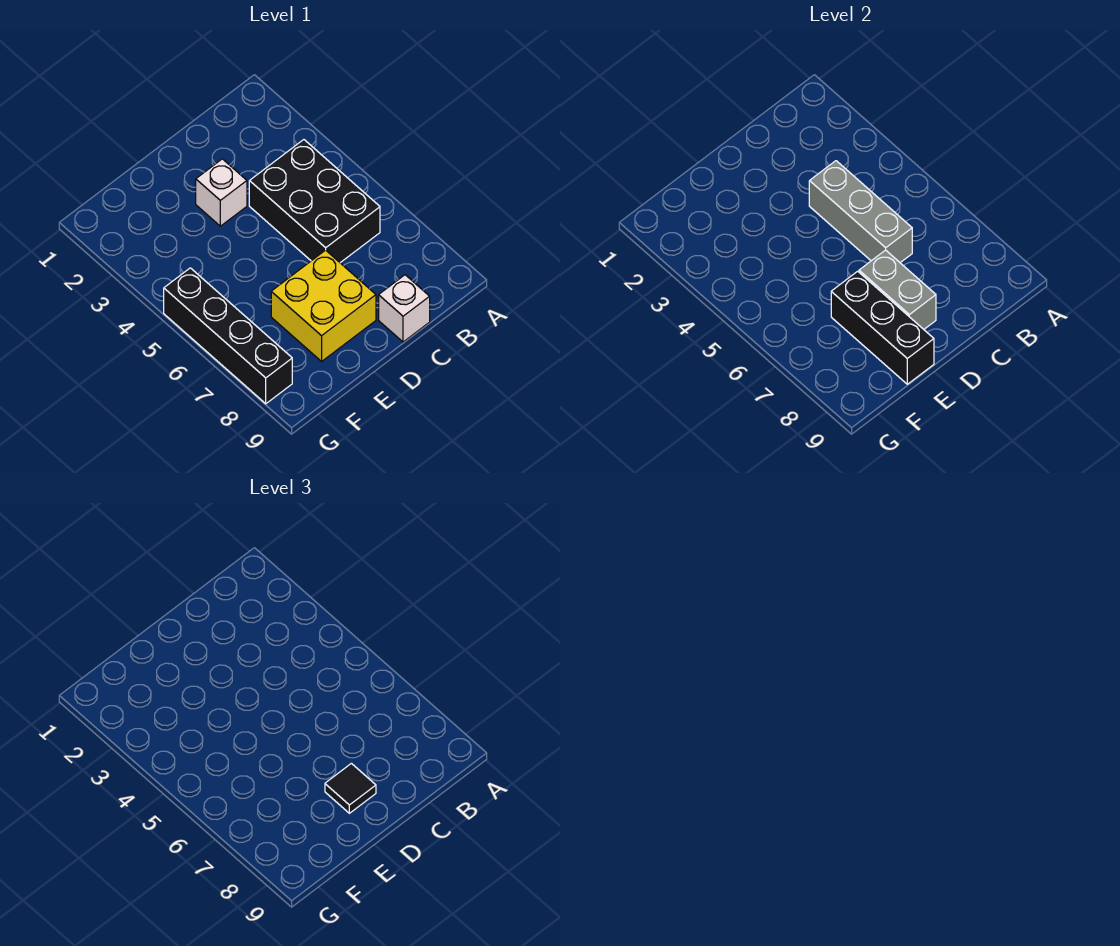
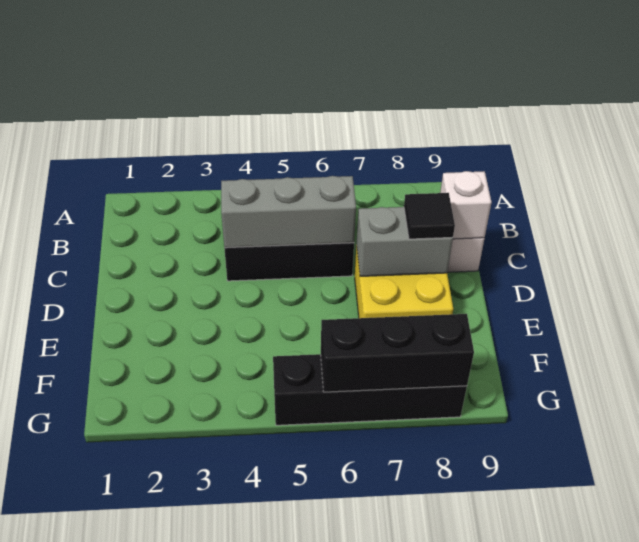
white brick D3 level 1 -> white brick C9 level 2
black brick E7:E9 level 2 -> black brick G6:G8 level 2

